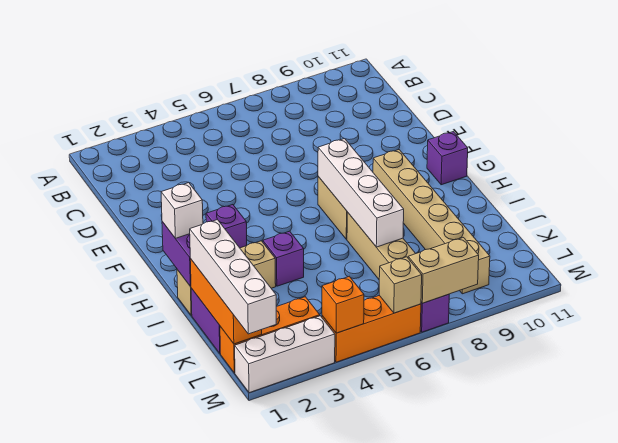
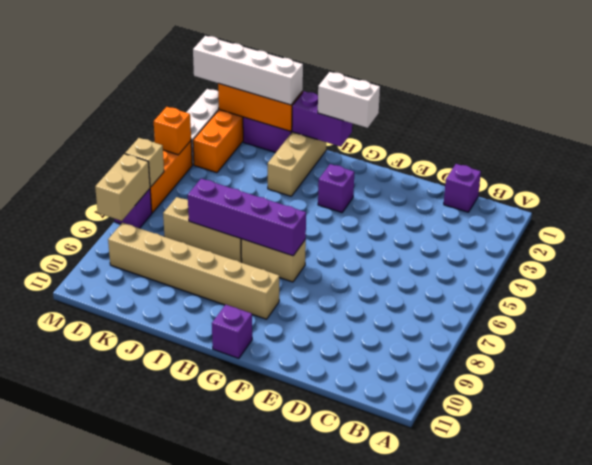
white brick G7:J7 level 2 -> purple brick G7:J7 level 2
white brick H1 level 3 -> white brick G1:H1 level 3
purple brick I4 level 1 -> purple brick C1 level 1

